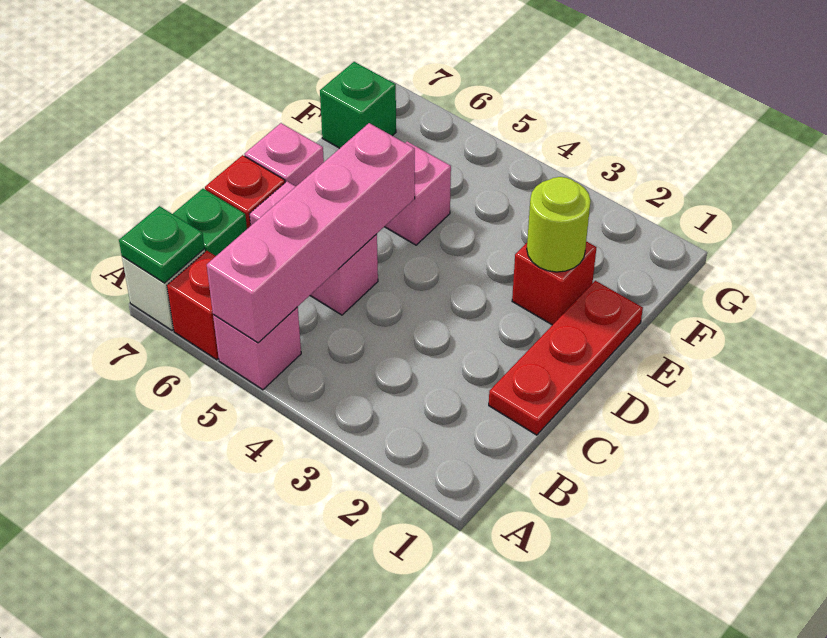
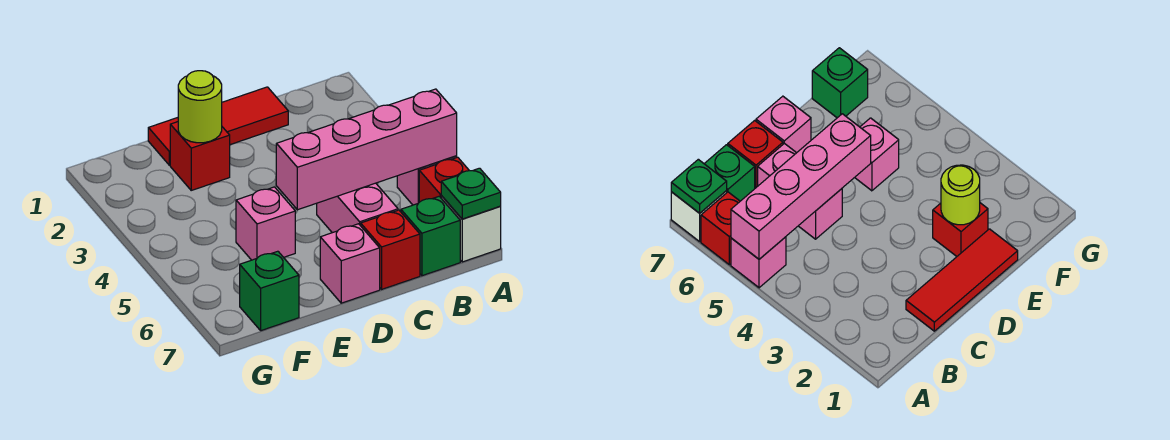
red plate C1:E1 level 1 -> red tile C1:E1 level 1

